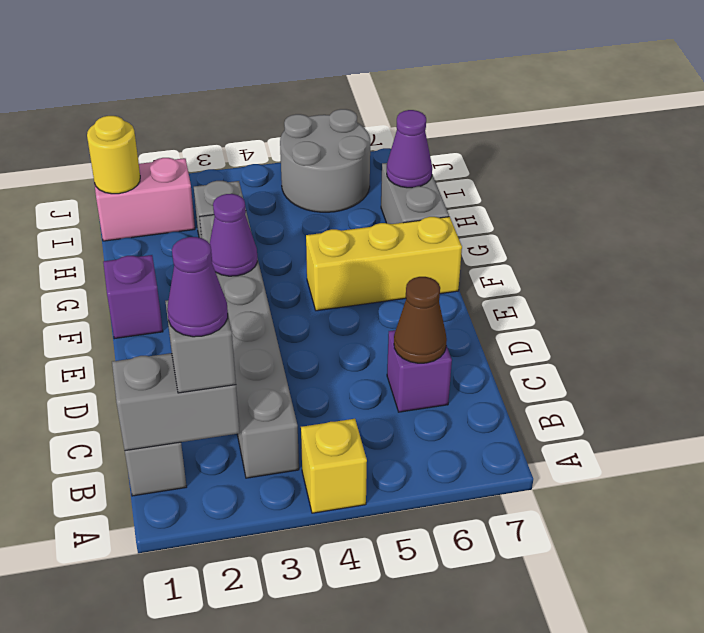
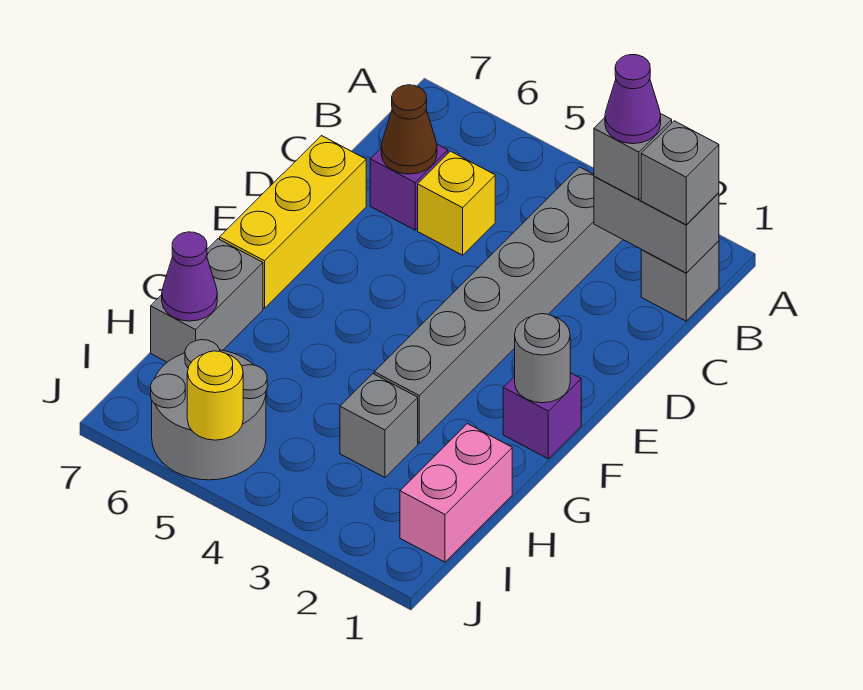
yellow brick A4 level 1 -> yellow brick C5 level 1
none -> grey brick B1 level 3
none -> grey round brick F1 level 2
purple cone F3 level 2 -> none
yellow brick F5:F7 level 1 -> yellow brick D7:F7 level 1
pink brick I1:I2 level 1 -> pink brick H1:I1 level 1
yellow round brick I1 level 2 -> yellow round brick J5 level 2

